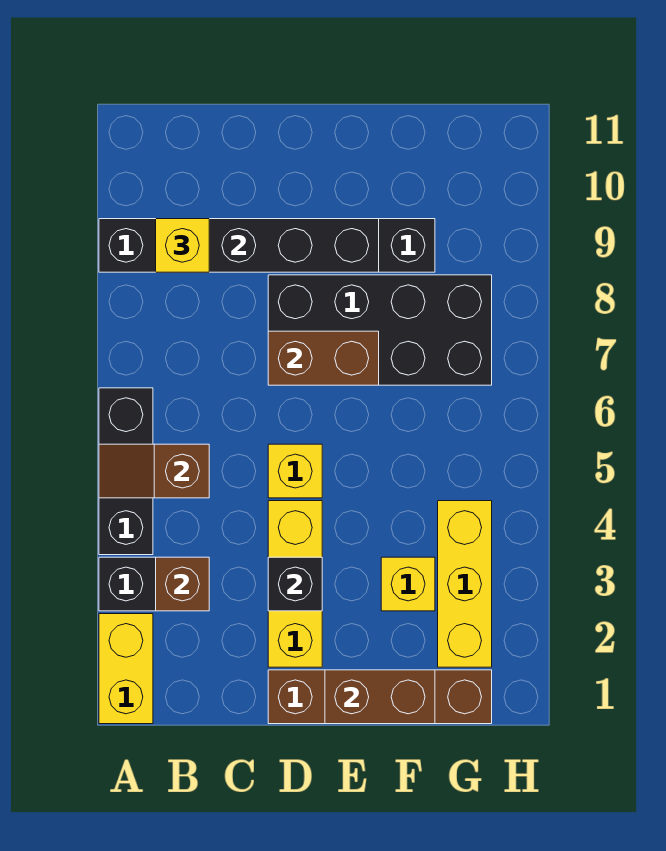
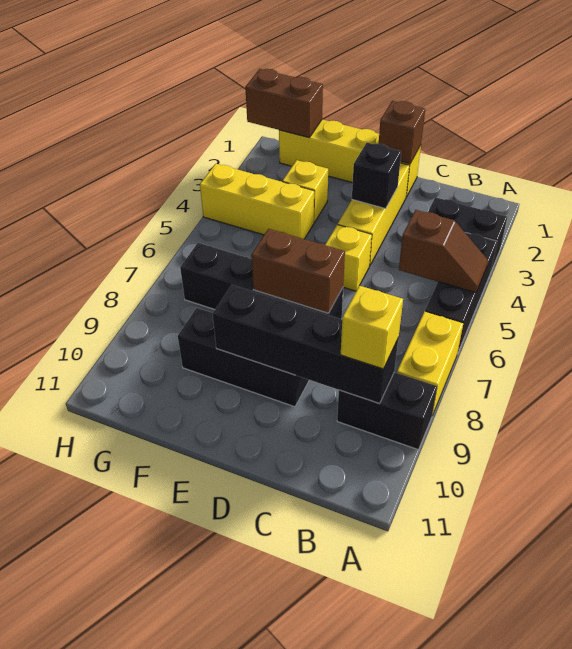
yellow brick A1:A2 level 1 -> yellow brick A7:A8 level 1
brown brick B3 level 2 -> brown brick D1 level 2
brown brick D1:G1 level 1 -> yellow brick D1:G1 level 1
black brick D7:G8 level 1 -> black brick D7:G7 level 1
brown brick E1:F1 level 2 -> brown brick G1:H1 level 2
yellow brick G2:G4 level 1 -> yellow brick F4:H4 level 1

